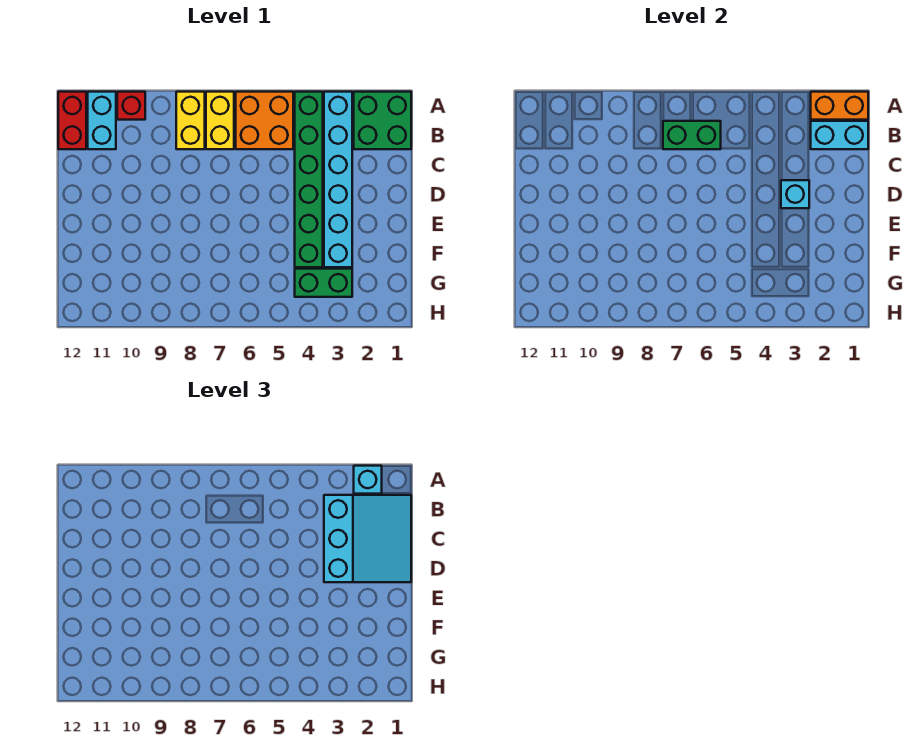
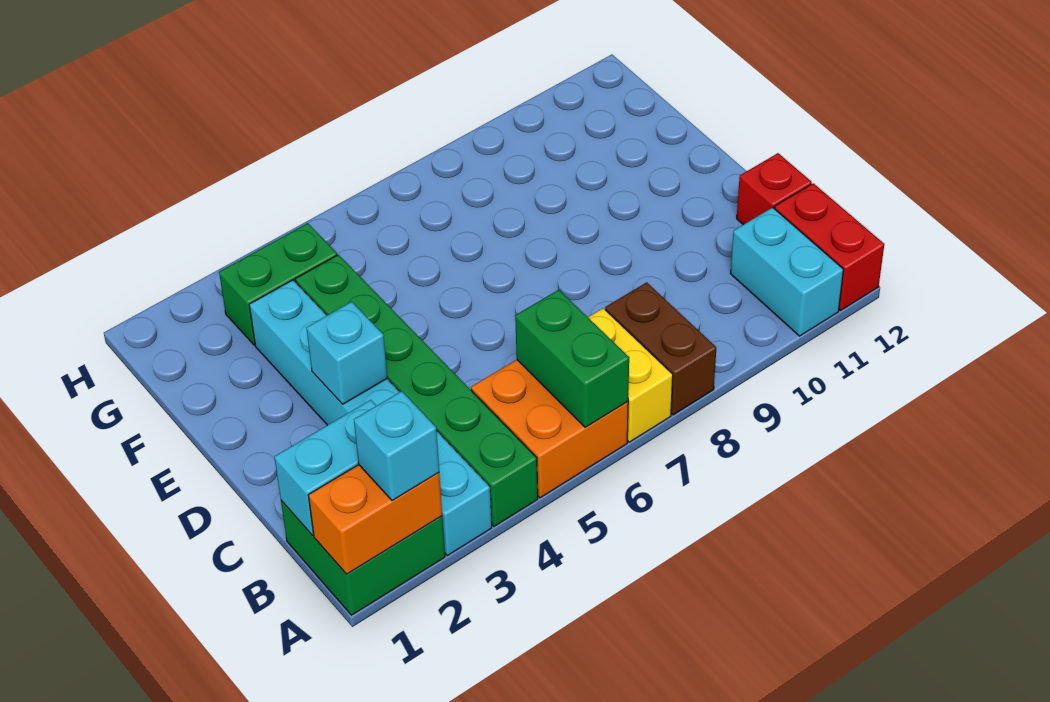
yellow brick A8:B8 level 1 -> brown brick A8:B8 level 1
red brick A10 level 1 -> red brick C12 level 1
cyan slope B1:D3 level 3 top 3 -> none
green brick B6:B7 level 2 -> green brick A6:B6 level 2

